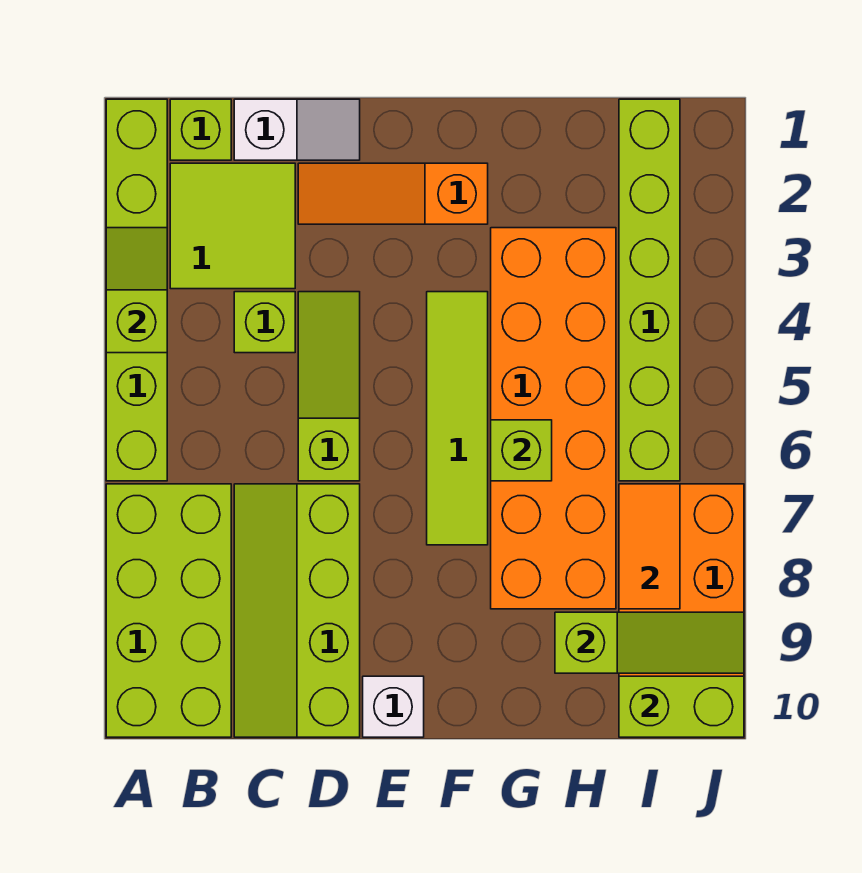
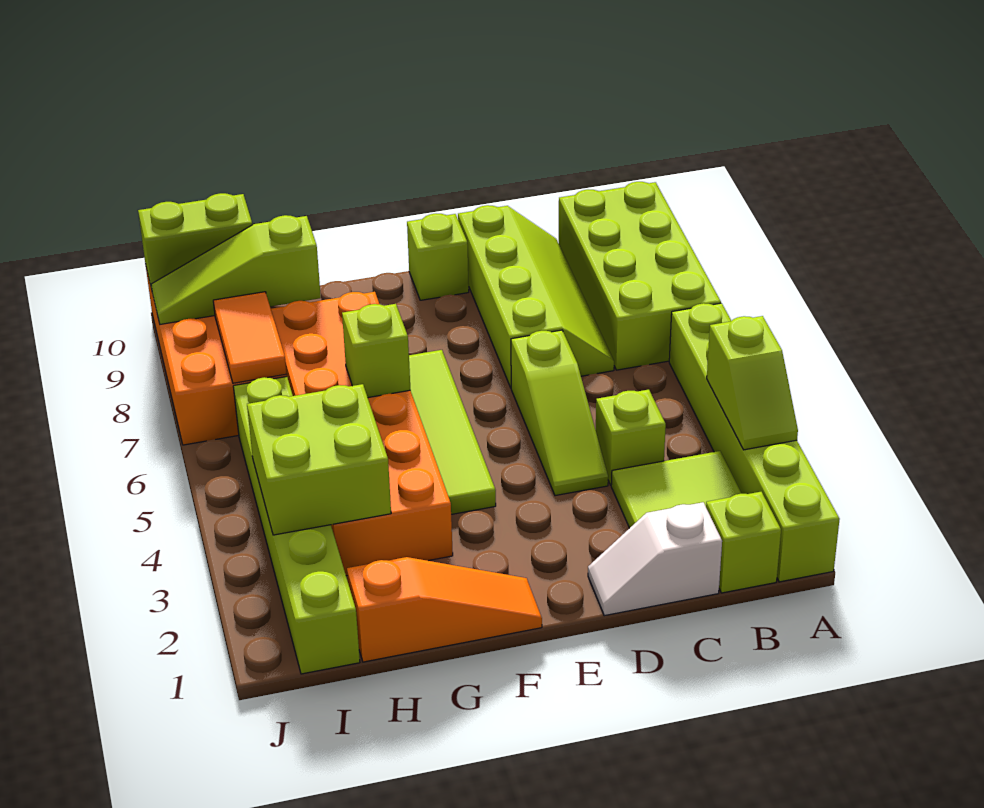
orange slope D2:F2 level 1 top F -> orange slope F1:H1 level 1 top H
white brick E10 level 1 -> lime brick E10 level 1
none -> lime brick H3:I4 level 2

